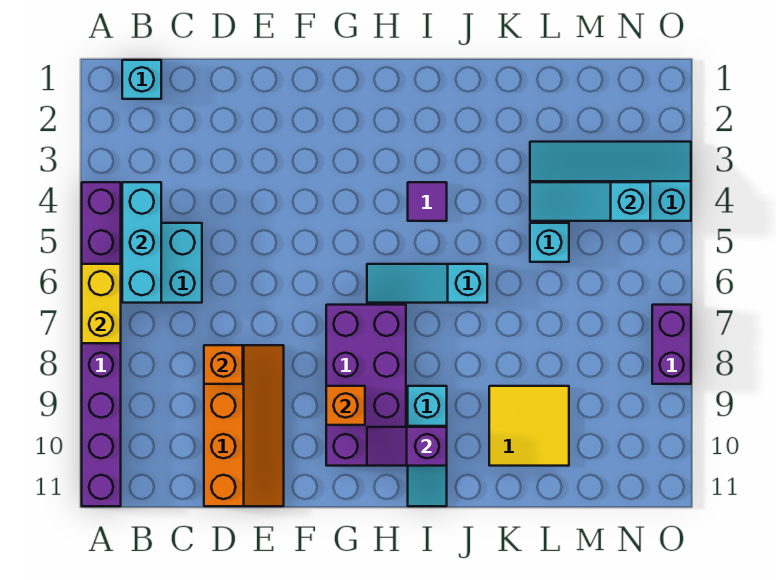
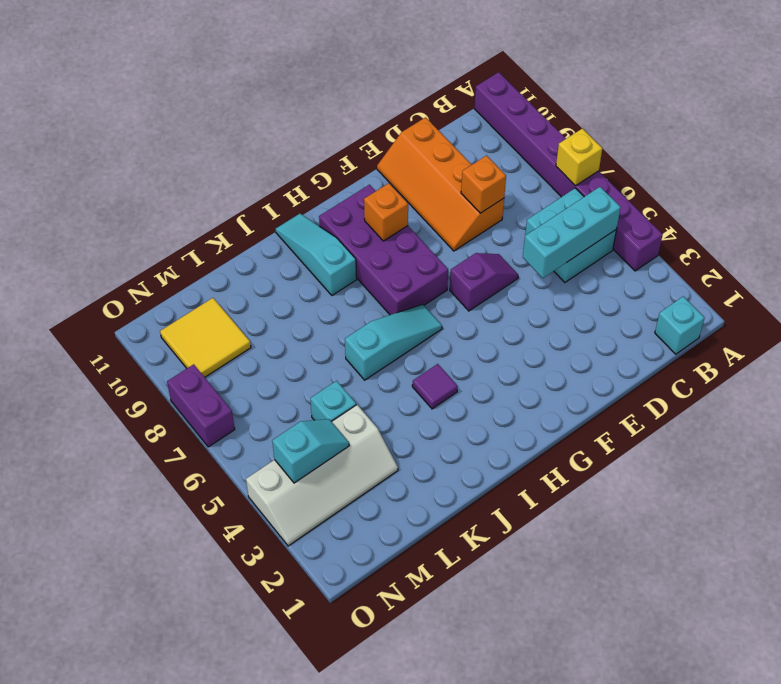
yellow brick A6:A7 level 2 -> yellow brick A7 level 2
cyan brick B4:B6 level 2 -> cyan brick B5:D5 level 2
purple slope H10:I10 level 2 top I -> purple slope E6:F6 level 1 top F
yellow tile K9:L10 level 1 -> yellow tile M9:N10 level 1
cyan slope L3:O4 level 1 top 4 -> white slope L3:O4 level 1 top 4
cyan slope L4:N4 level 2 top N -> cyan slope M4:N4 level 2 top N

